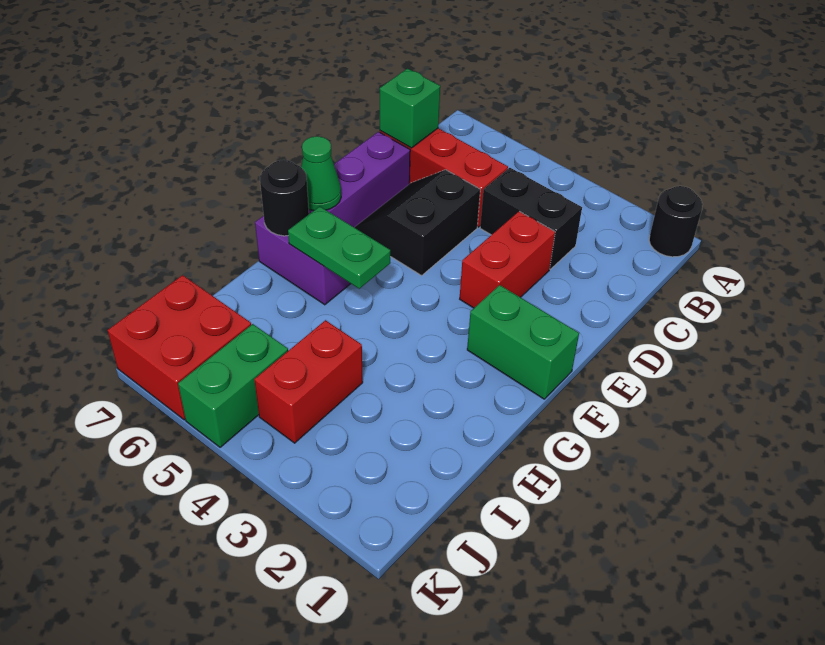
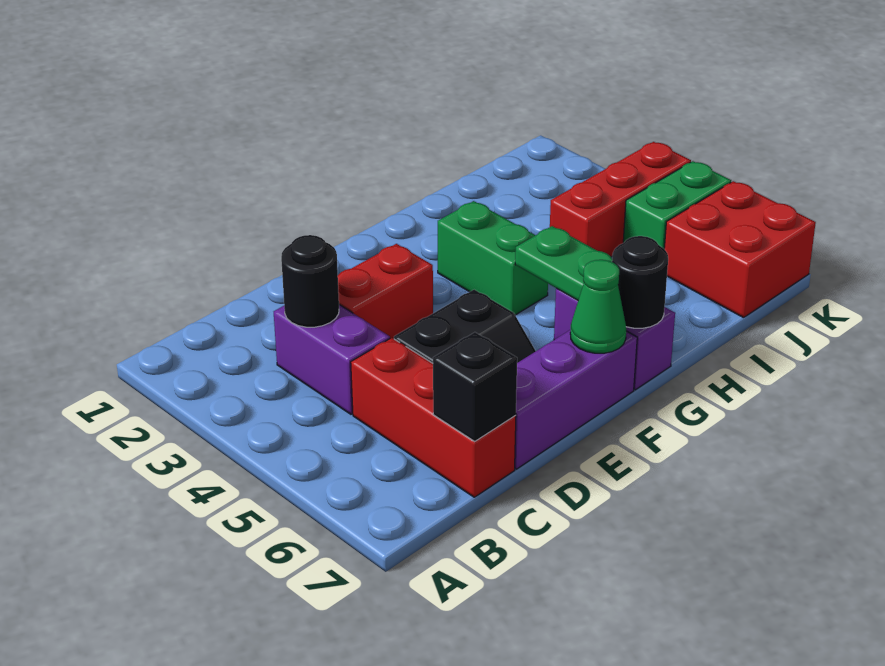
black round brick A1 level 1 -> black round brick C3 level 2
black brick C3:C4 level 1 -> purple brick C3:C4 level 1
green brick C7 level 2 -> black brick C7 level 2
green brick F1:F2 level 1 -> green brick G3:G4 level 1
red brick I4:J4 level 1 -> red brick I4:K4 level 1

